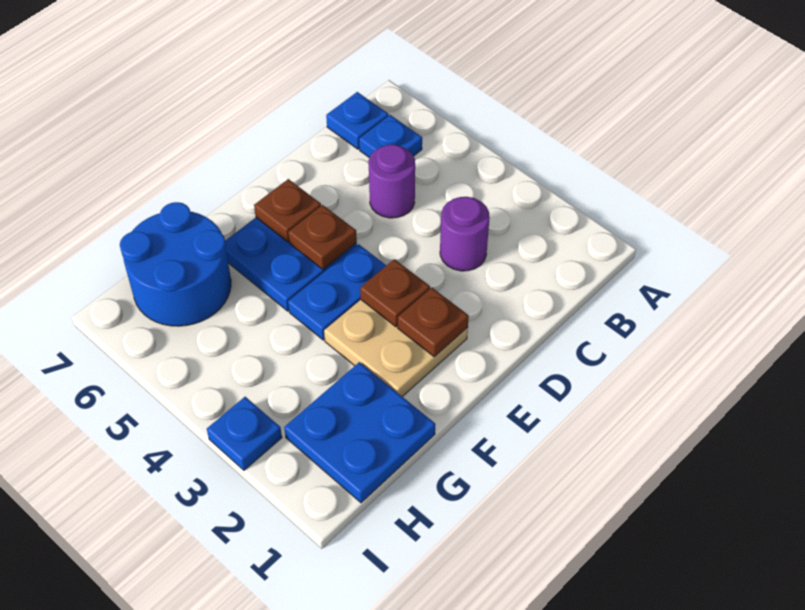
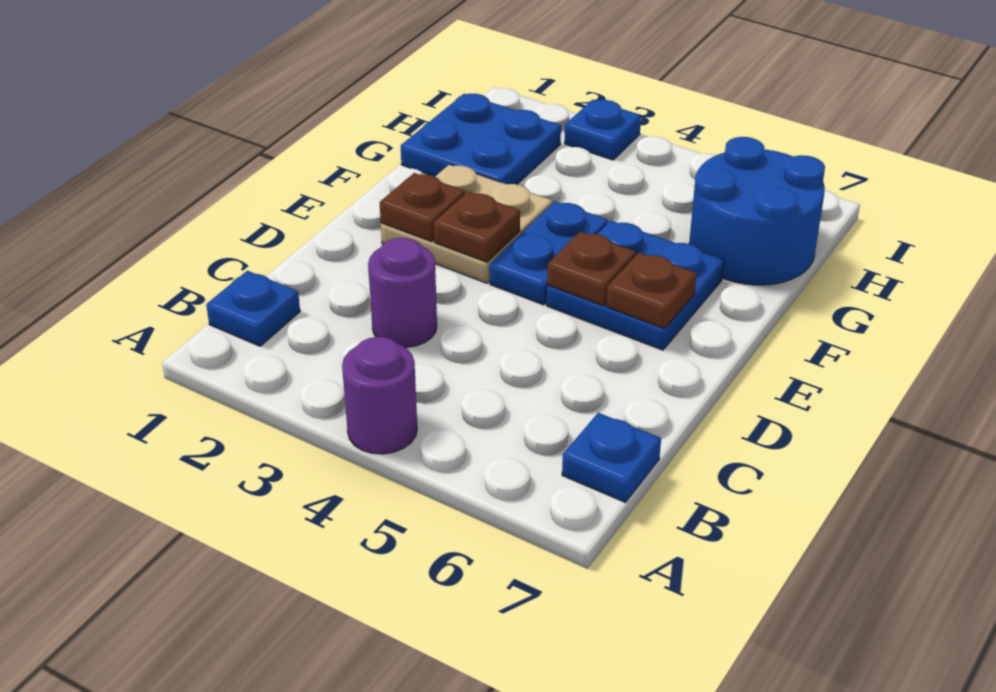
blue plate B6 level 1 -> blue plate B1 level 1
purple round brick C5 level 1 -> purple round brick A4 level 1

